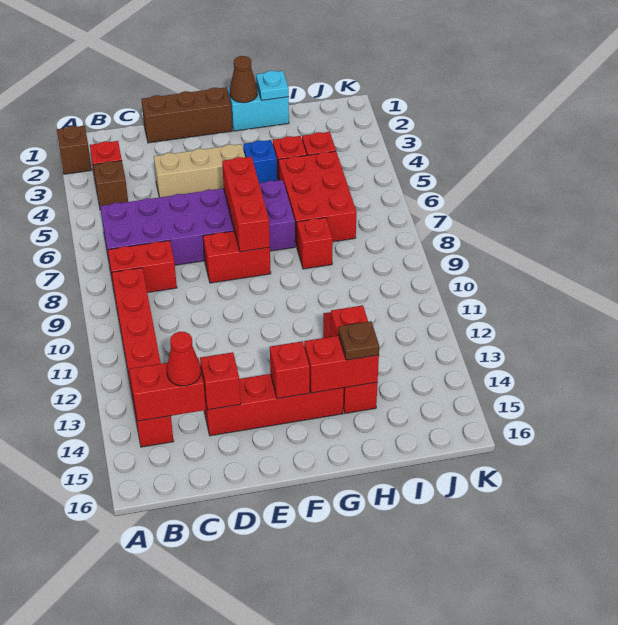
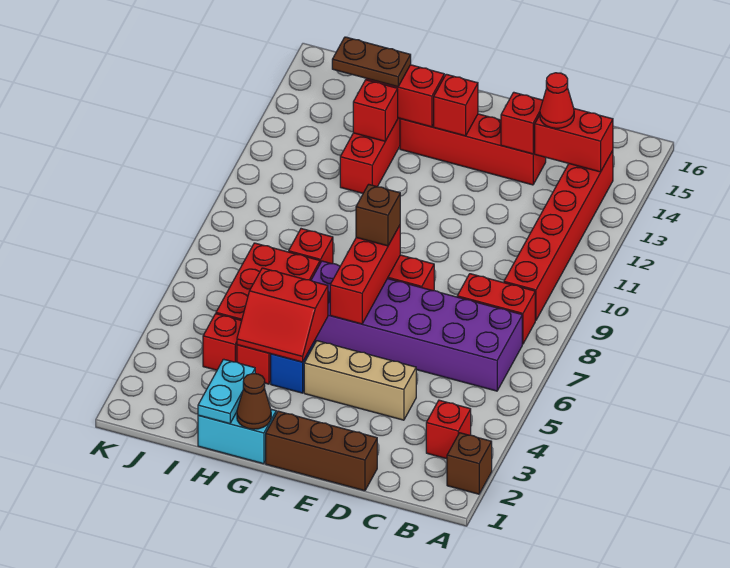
brown brick B4 level 1 -> brown brick F8 level 3
none -> red slope G4:H5 level 2 top 5
cyan plate H1 level 2 -> cyan plate H1:H2 level 2
brown plate H14 level 3 -> brown plate H14:I14 level 3

